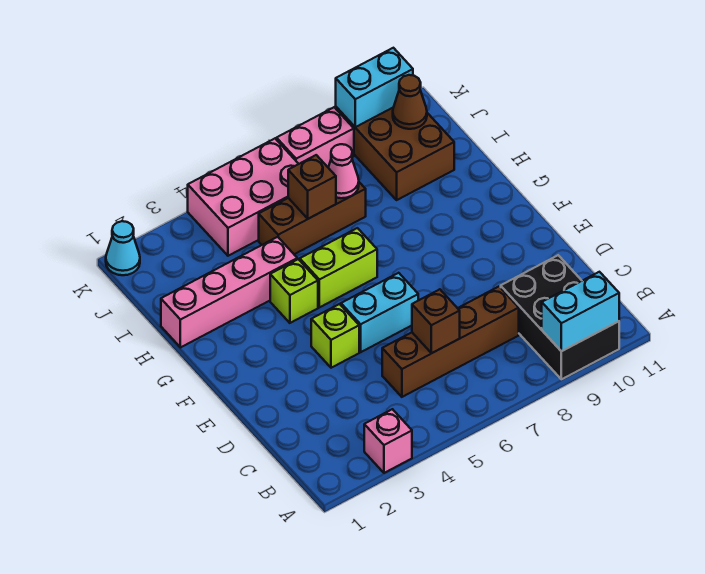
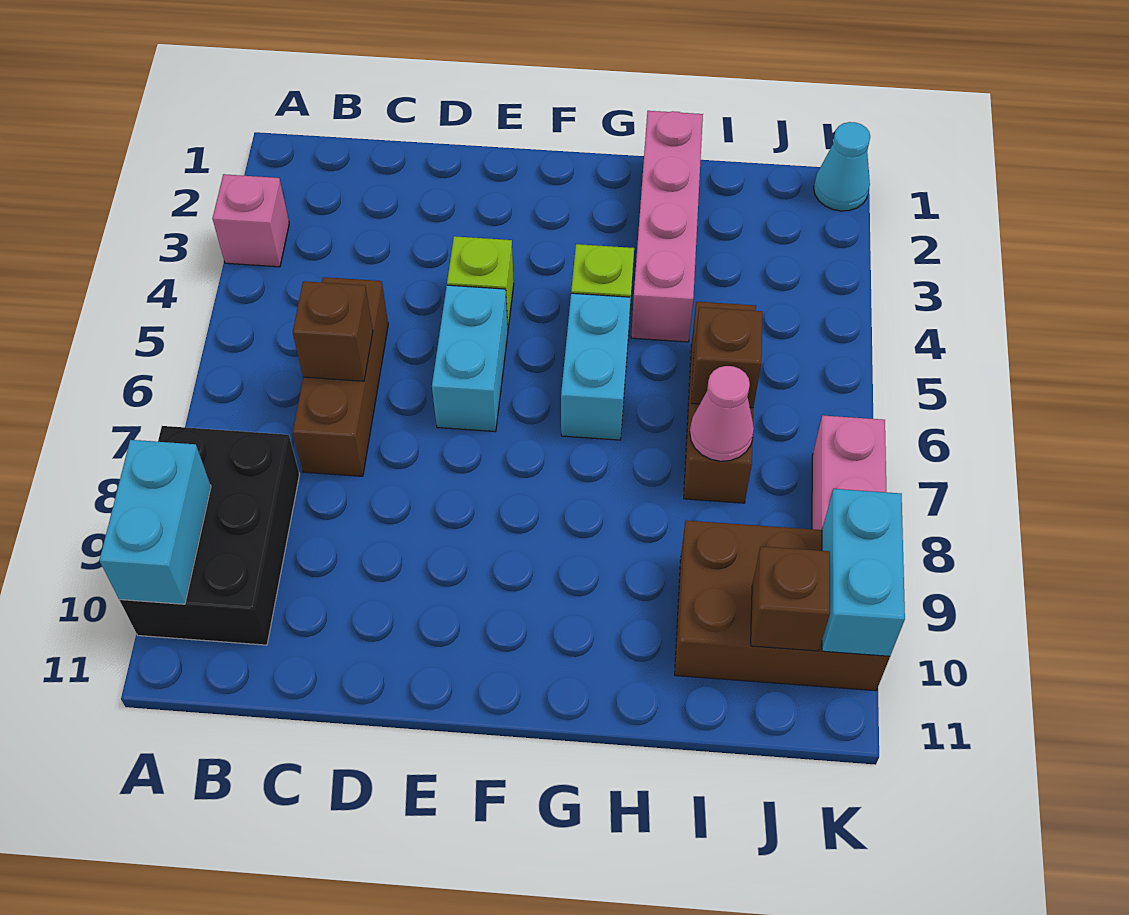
black brick A9:C10 level 1 -> black brick A8:B10 level 1
brown brick C5:C8 level 1 -> brown brick C5:C7 level 1
lime brick G5:G6 level 1 -> cyan brick G5:G6 level 1
pink brick J4:K6 level 1 -> none
brown cone J10 level 2 -> brown brick J10 level 2

